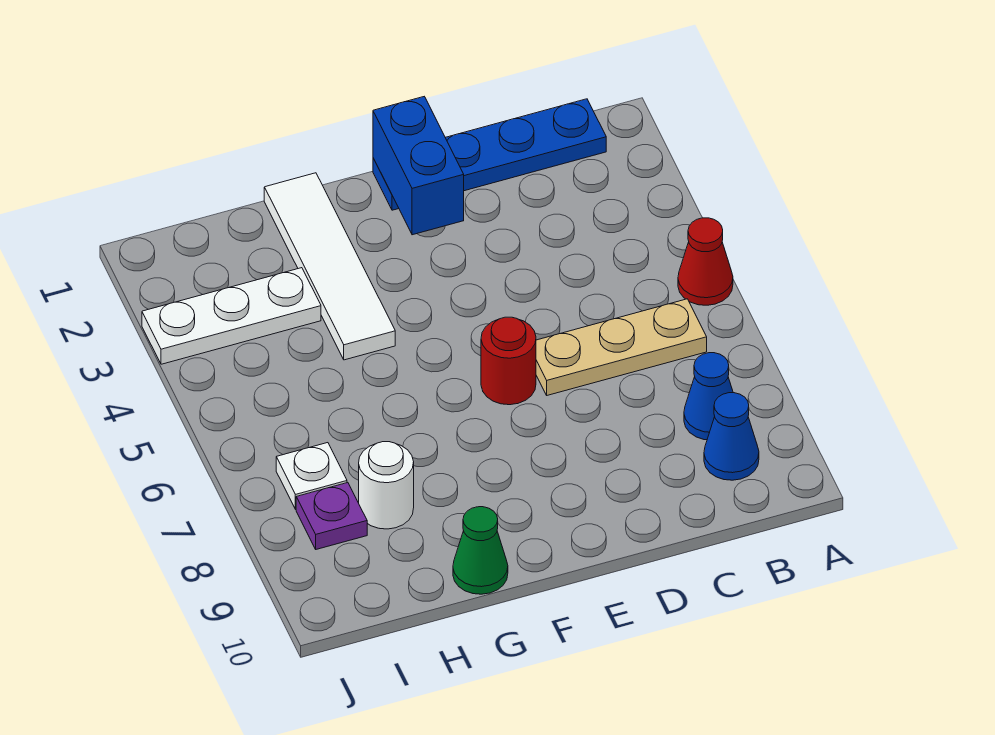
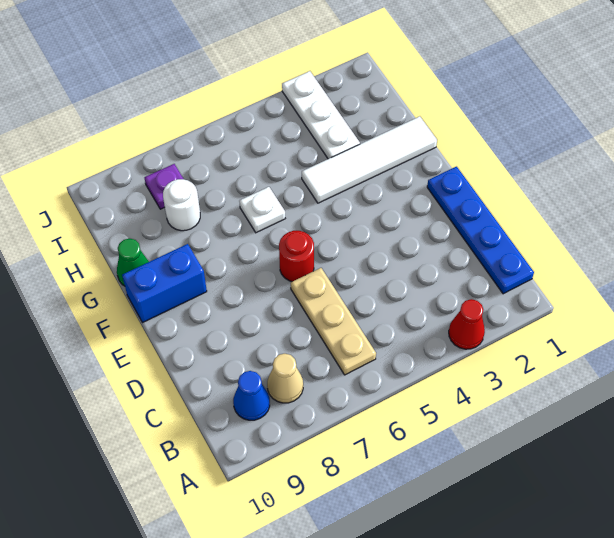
red cone A5 level 1 -> red cone A3 level 1
blue cone B8 level 1 -> tan cone B8 level 1
blue brick E1:E2 level 2 -> blue brick F9:F10 level 1
white plate I7 level 1 -> white plate G6 level 1

